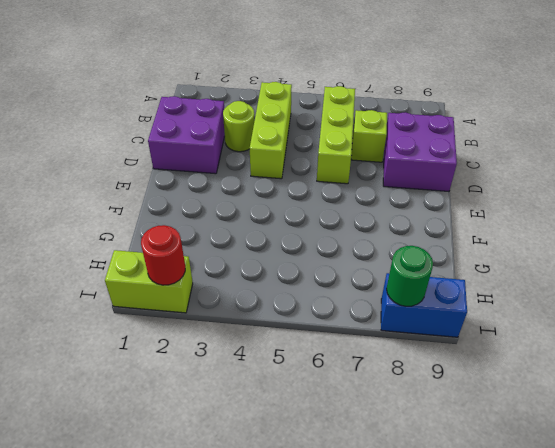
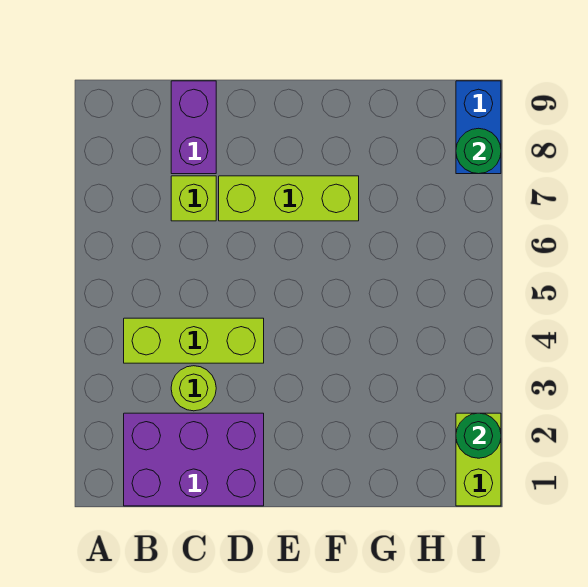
lime brick B6:D6 level 1 -> lime brick D7:F7 level 1
purple brick C1:D2 level 1 -> purple brick B1:D2 level 1
purple brick C8:D9 level 1 -> purple brick C8:C9 level 1
red round brick I2 level 2 -> green round brick I2 level 2

